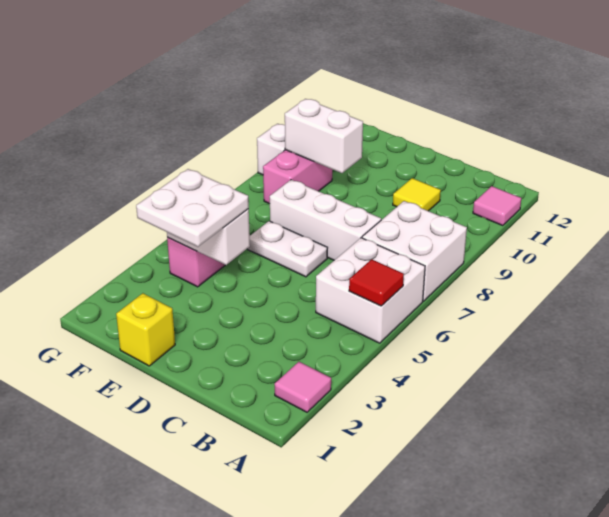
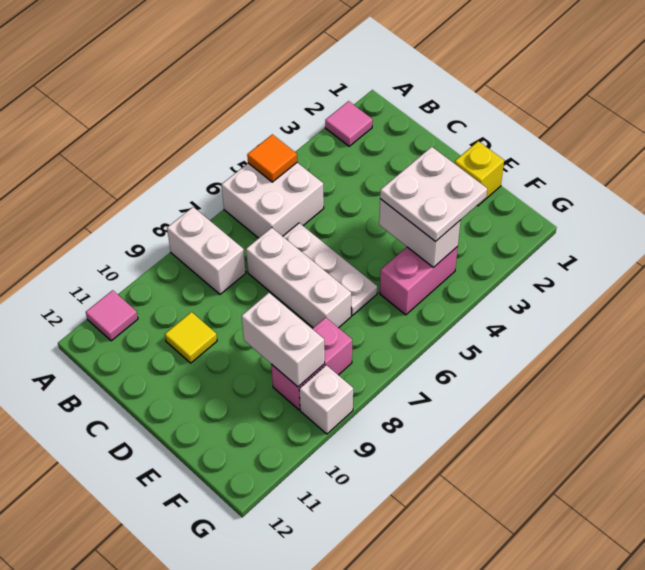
red tile A5 level 2 -> orange tile A5 level 2
white brick A7:B8 level 1 -> white brick A8:B8 level 1
white plate D6:E6 level 1 -> white plate C6:E6 level 1

